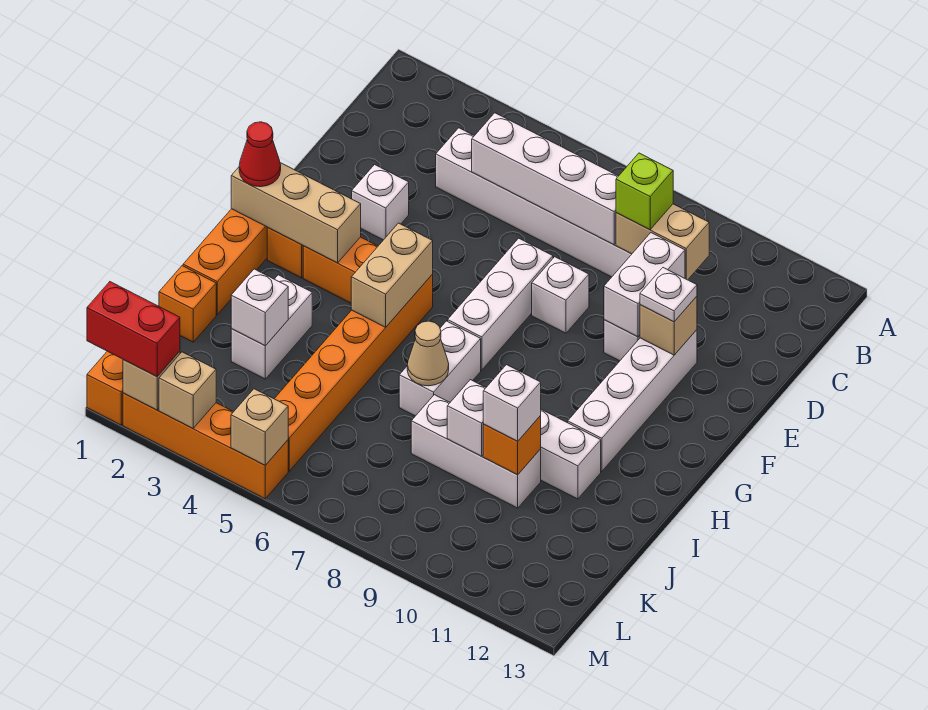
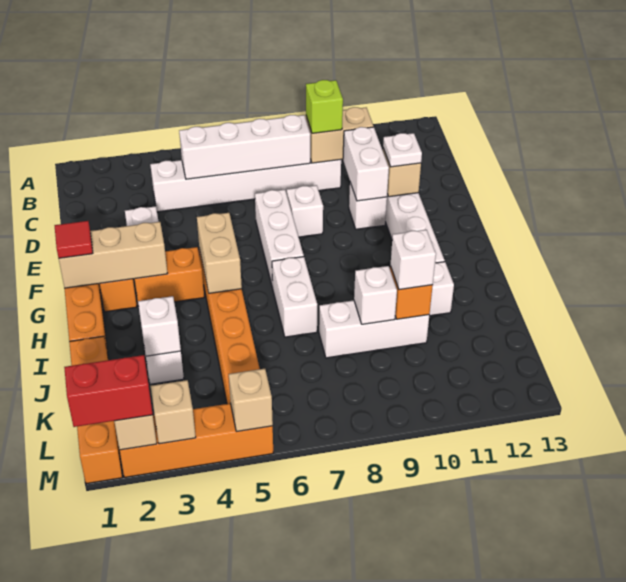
red cone G1 level 3 -> red tile G1 level 3
tan cone I7 level 2 -> none

